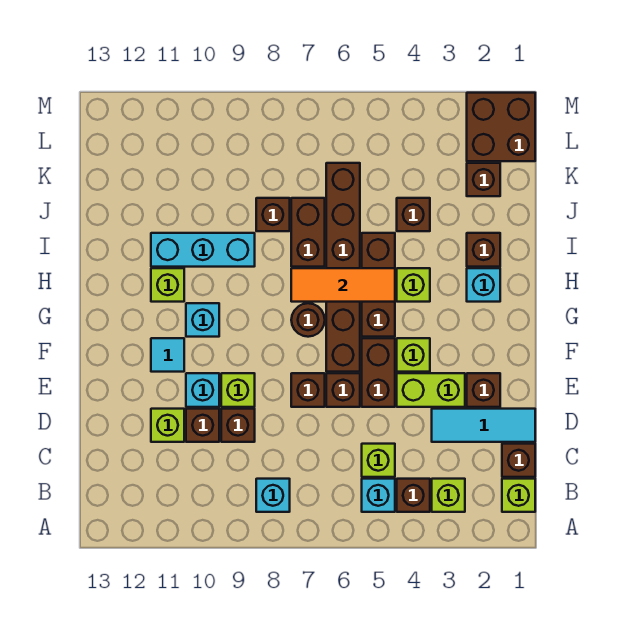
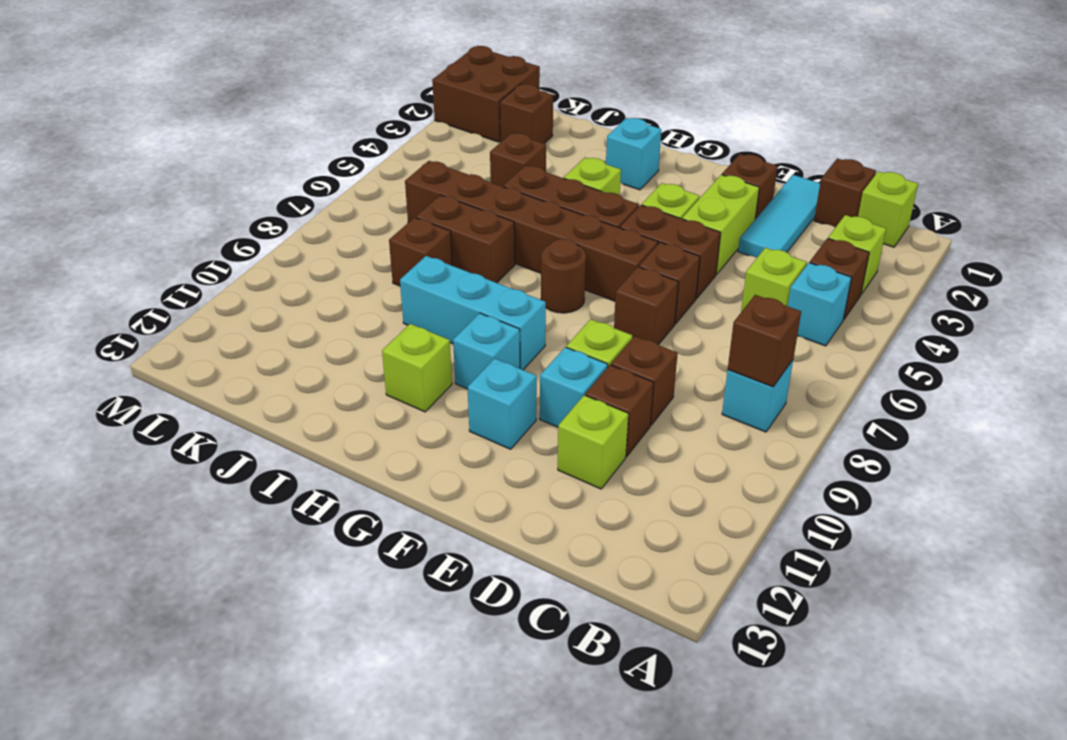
cyan tile F11 level 1 -> cyan brick F11 level 1
orange tile H5:H7 level 2 -> none
brown brick I2 level 1 -> brown brick B8 level 2
cyan brick I9:I11 level 1 -> cyan brick G9:I9 level 1

